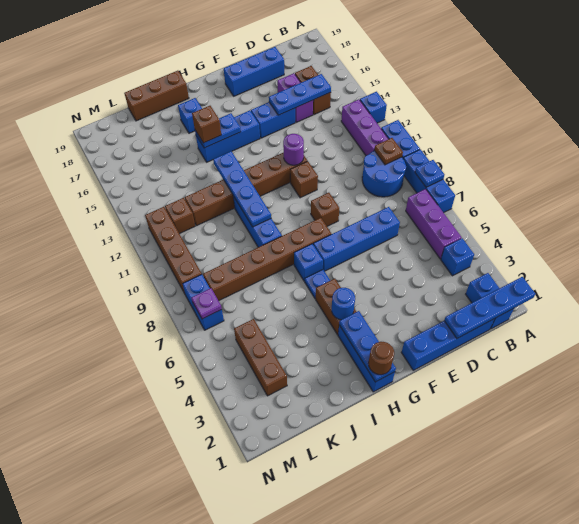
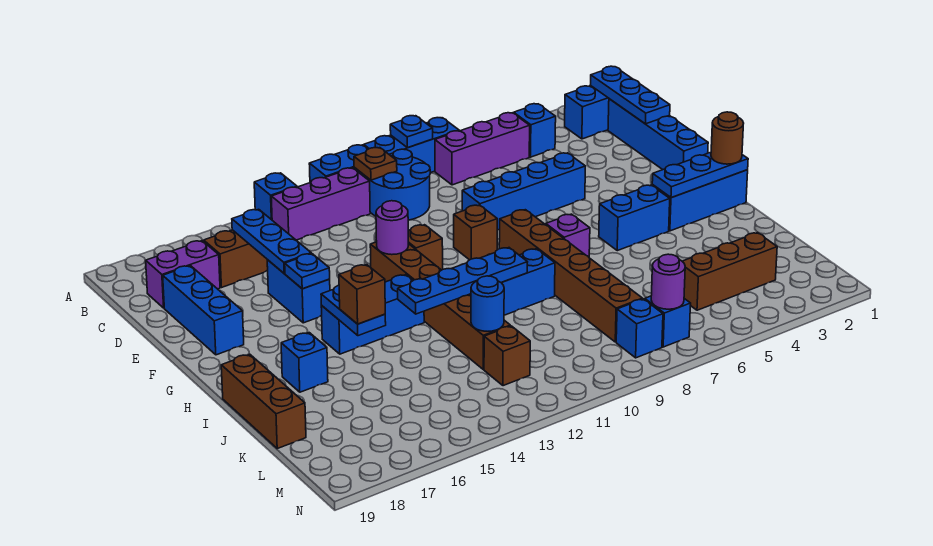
blue plate A1:D1 level 2 -> blue plate B1:D1 level 2
blue brick D7:G7 level 1 -> blue brick E5:E8 level 1
purple brick D15:D16 level 1 -> purple brick C17:C18 level 1
blue brick G15:I15 level 1 -> blue brick H13:H15 level 1
brown brick H4:H5 level 1 -> blue brick H4:H5 level 1
blue round brick H4 level 2 -> blue round brick K12 level 2
blue plate H6 level 1 -> blue plate F15 level 2
blue brick H7 level 1 -> purple brick H7 level 1
purple plate M7 level 2 -> purple round brick M7 level 2
brown brick M9:M12 level 1 -> none

